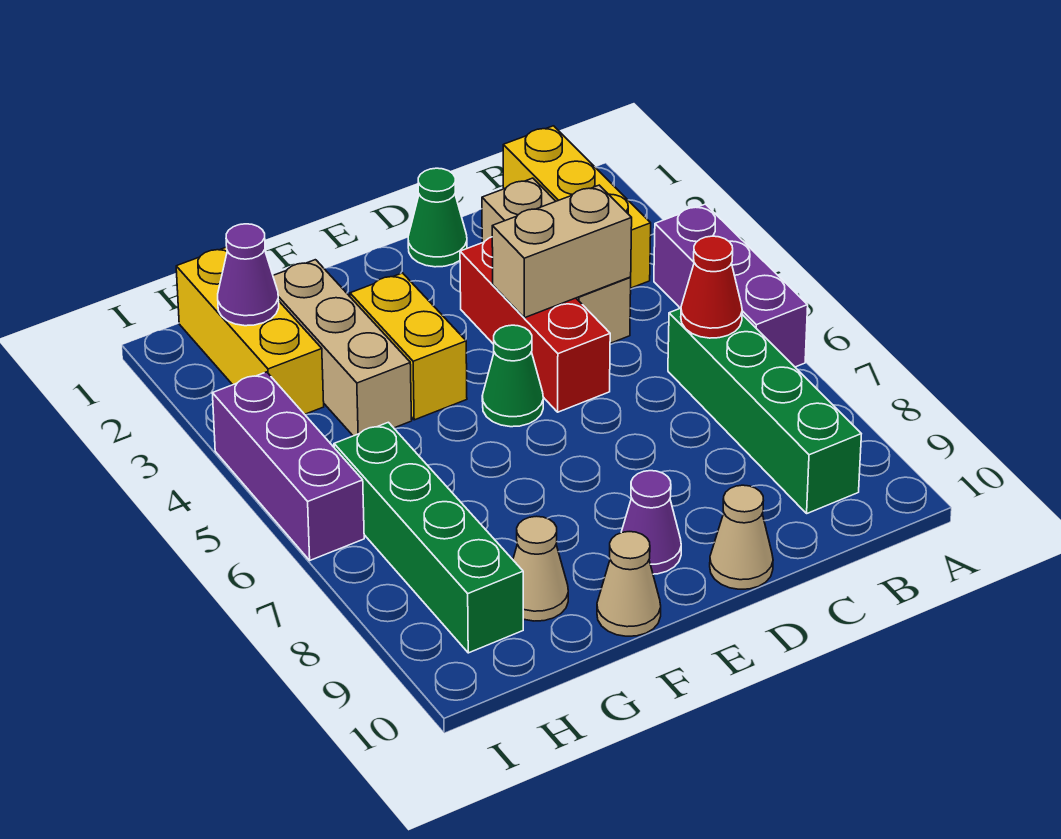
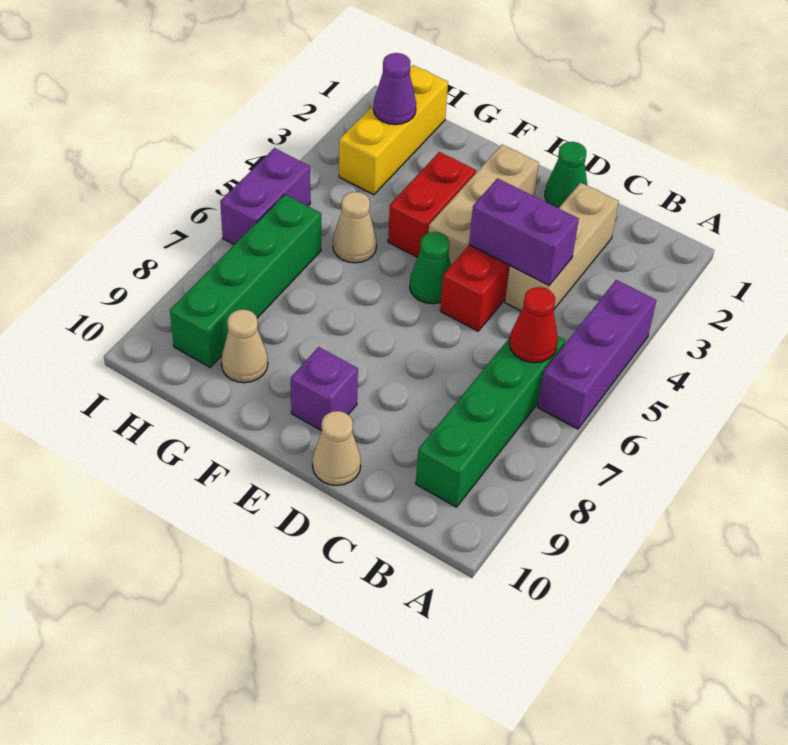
yellow brick B1:B3 level 1 -> none
tan brick C4:D4 level 2 -> purple brick C4:D4 level 2
purple cone E9 level 1 -> purple brick E9 level 1
yellow brick F3:F4 level 1 -> red brick F3:F4 level 1
tan cone F10 level 1 -> tan cone G5 level 1
tan brick G2:G4 level 1 -> tan brick E2:E4 level 1
purple brick I4:I6 level 1 -> purple brick I5:I6 level 1

